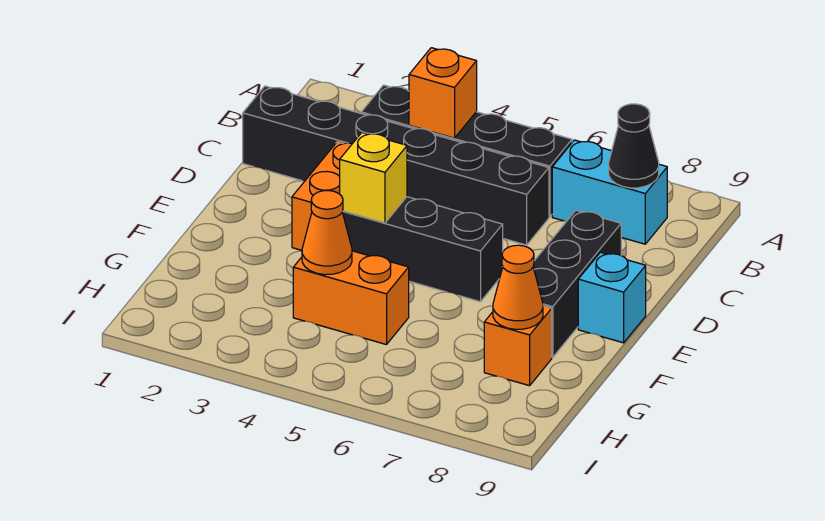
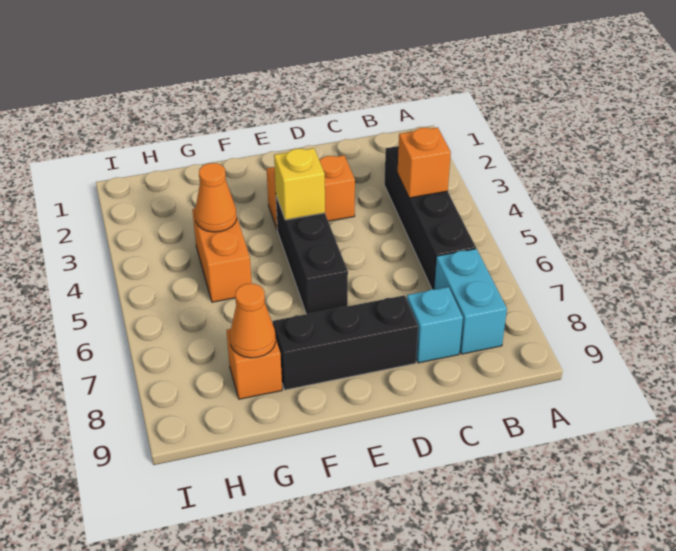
black cone B8 level 2 -> none
black brick C1:C6 level 1 -> none
cyan brick E9 level 1 -> cyan brick C8 level 1

